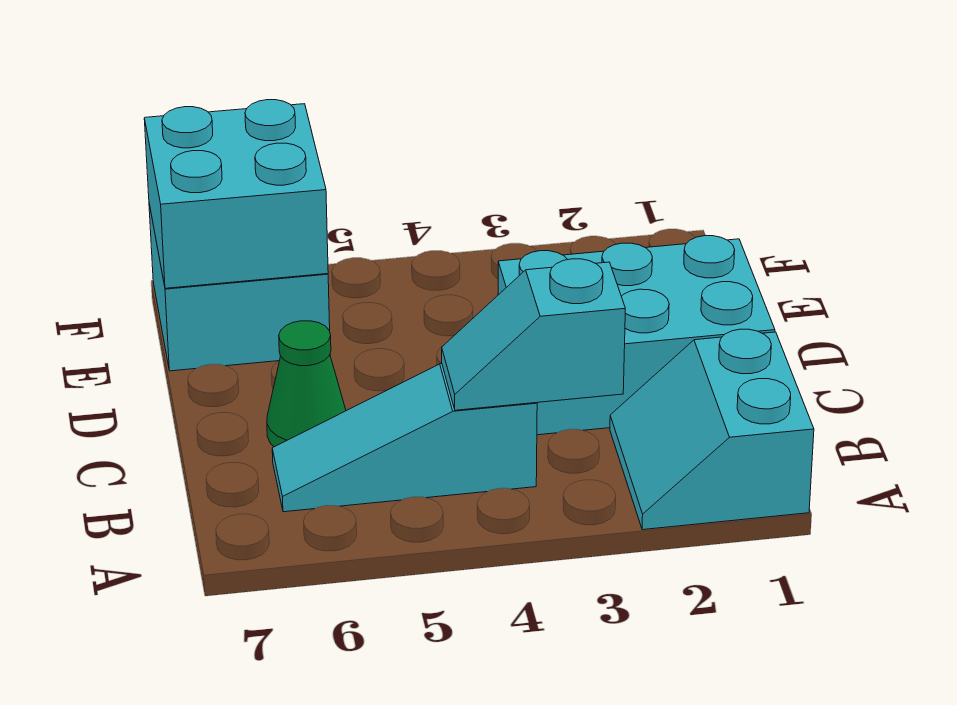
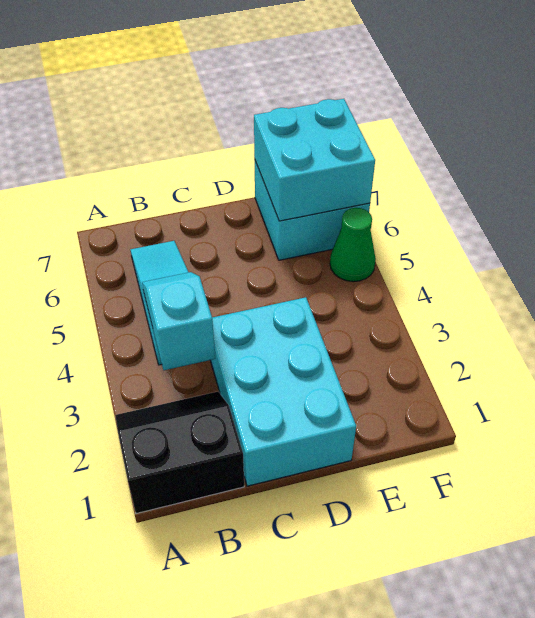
cyan slope A1:B2 level 1 top 1 -> black slope A1:B2 level 1 top 1
green cone C6 level 1 -> green cone F5 level 1

